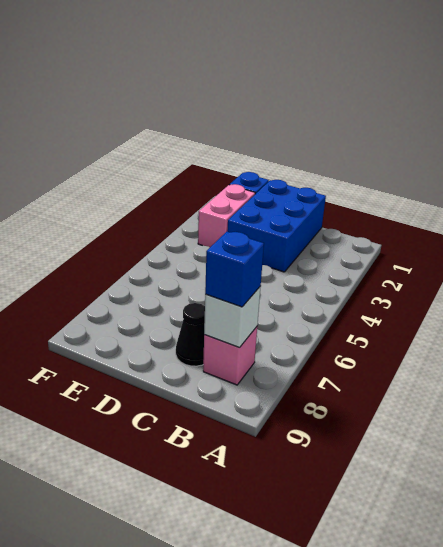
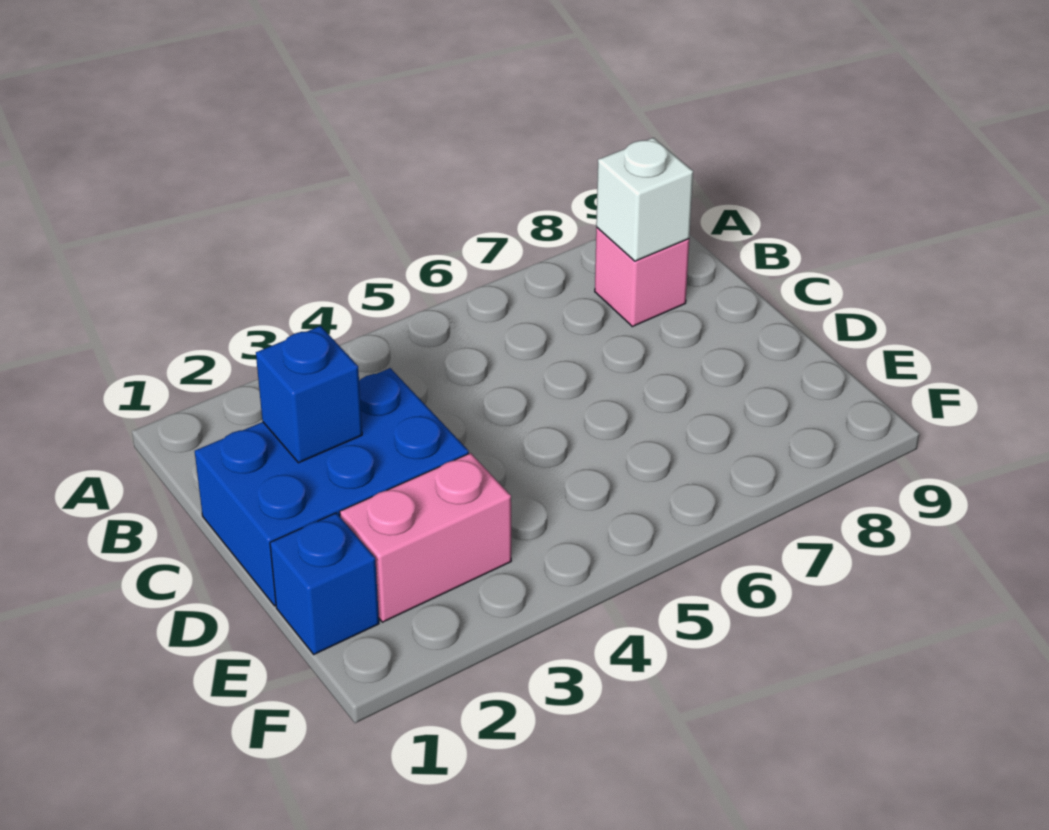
blue brick B8 level 3 -> blue brick C2 level 2
black cone C8 level 1 -> none

